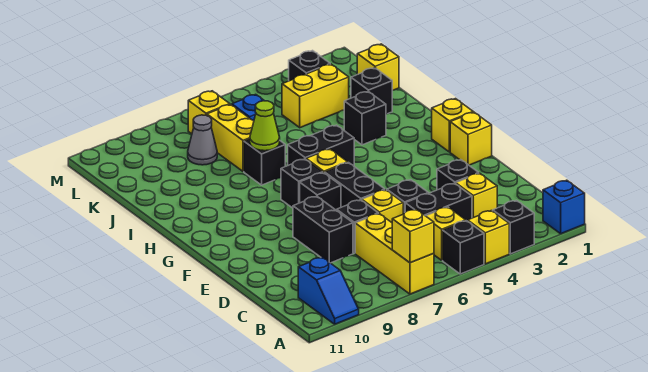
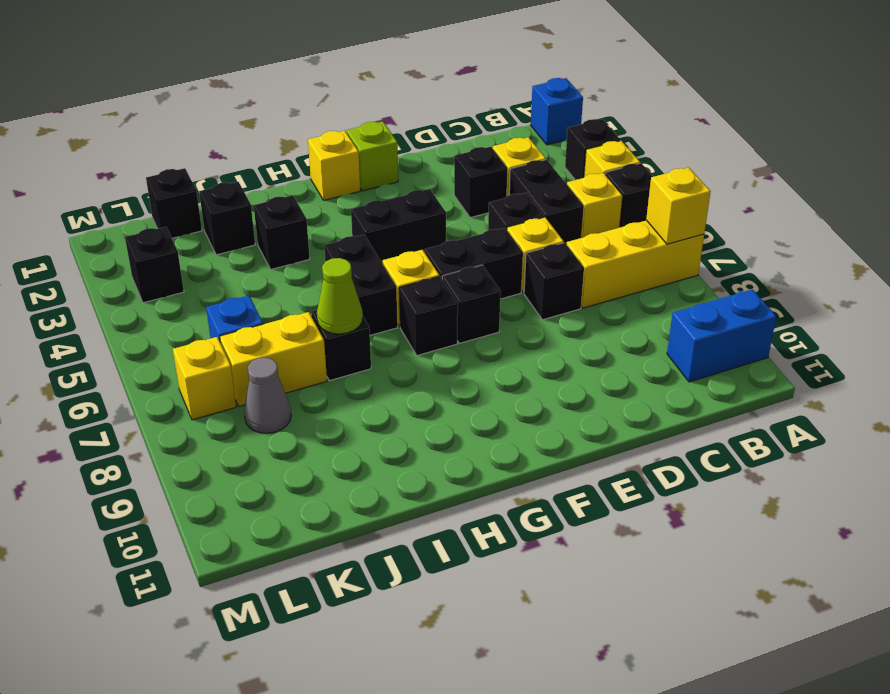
blue slope A10:B10 level 1 top B -> blue brick A10:B10 level 1
black brick D8:E8 level 1 -> black brick F4:G4 level 1
yellow brick F1 level 1 -> lime brick F1 level 1
yellow brick K1 level 1 -> black brick K1 level 1
yellow brick K3:K4 level 1 -> none

